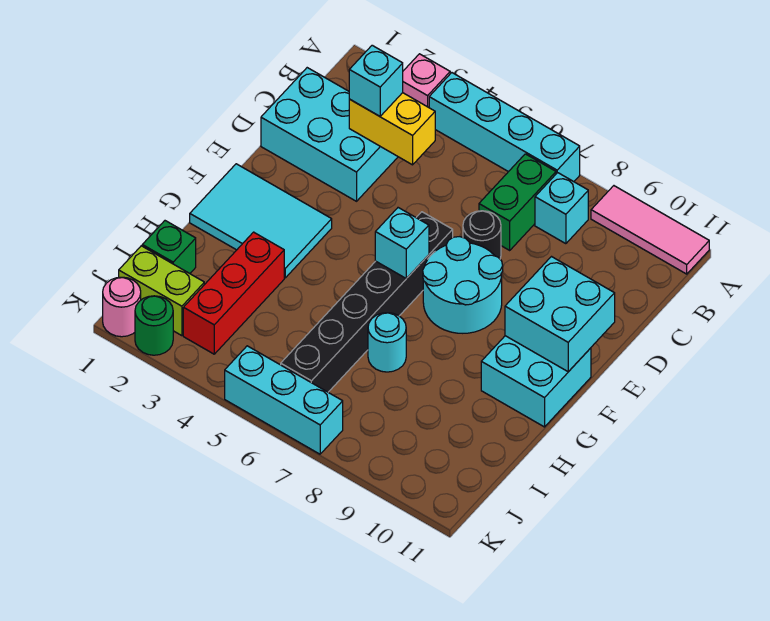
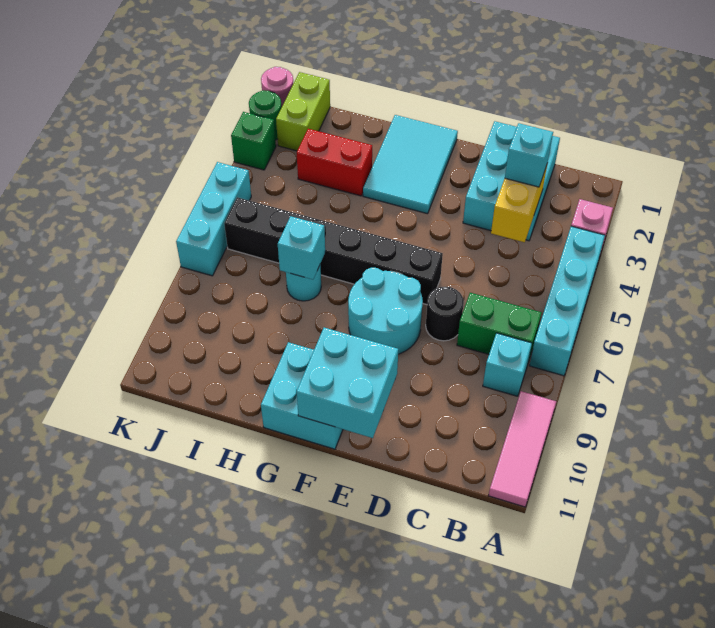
cyan brick F6 level 2 -> cyan brick H7 level 2
red brick H3:J3 level 1 -> red brick H3:I3 level 1
green brick I1 level 1 -> green brick K3 level 1

